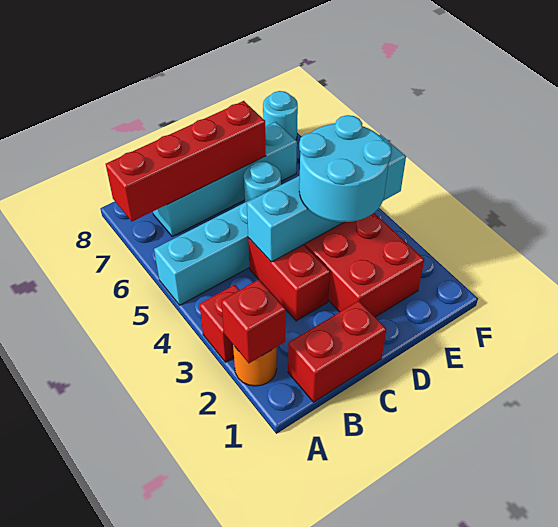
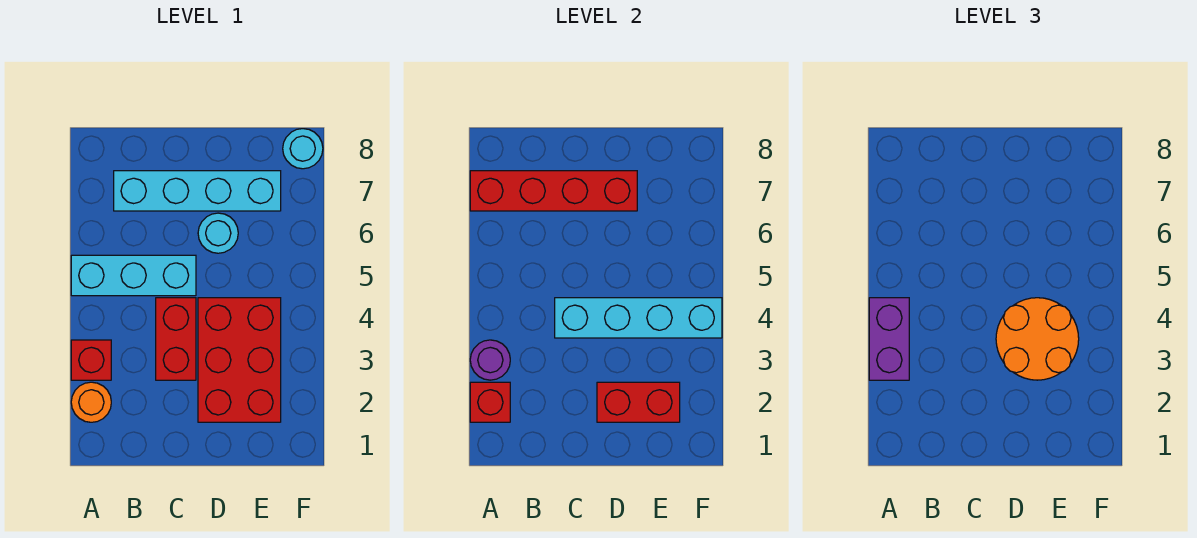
none -> purple round brick A3 level 2
none -> purple brick A3:A4 level 3
red brick B1:C1 level 1 -> red brick D2:E2 level 2
cyan round brick D3:E4 level 3 -> orange round brick D3:E4 level 3

